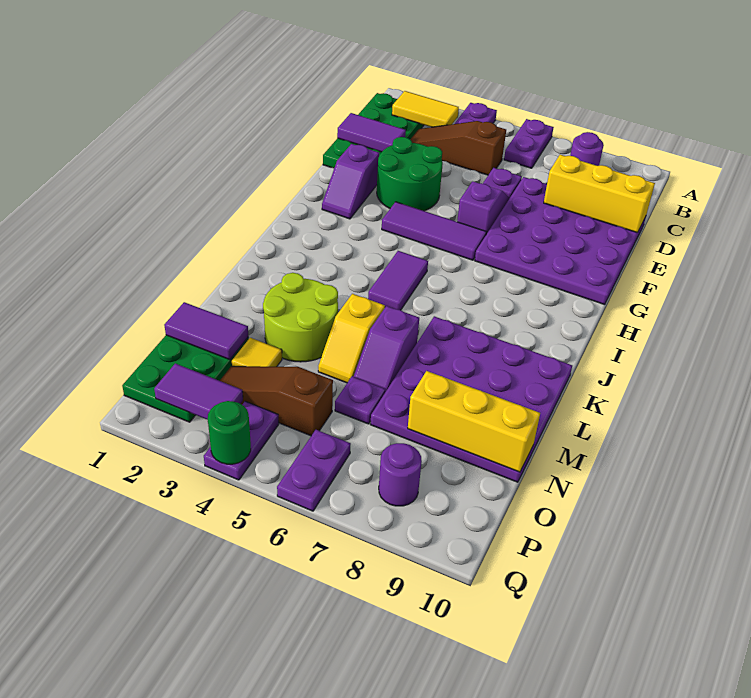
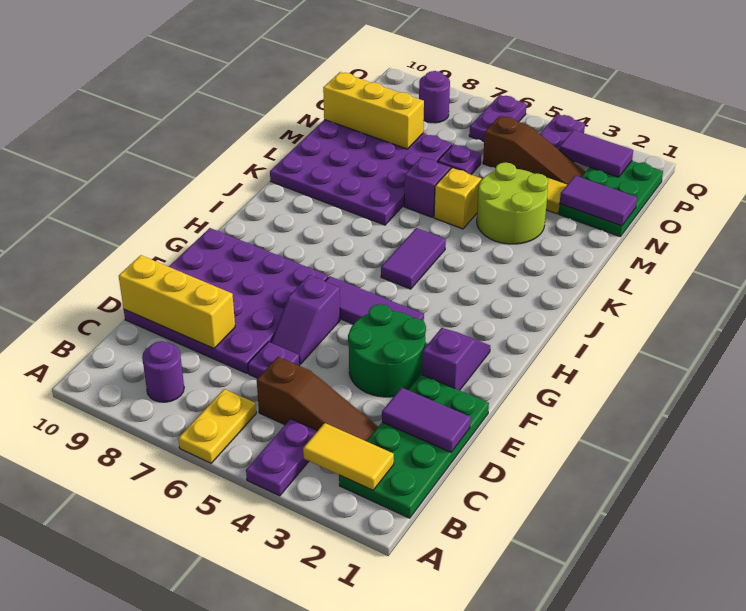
purple plate A6:B6 level 1 -> yellow plate A6:B6 level 1
green round brick Q4 level 2 -> none

